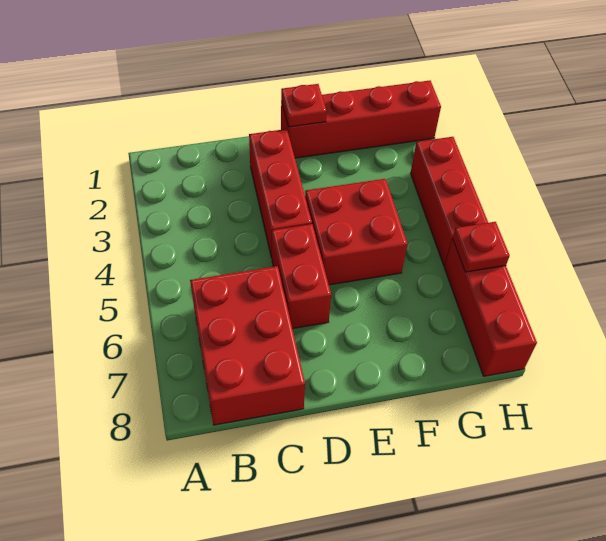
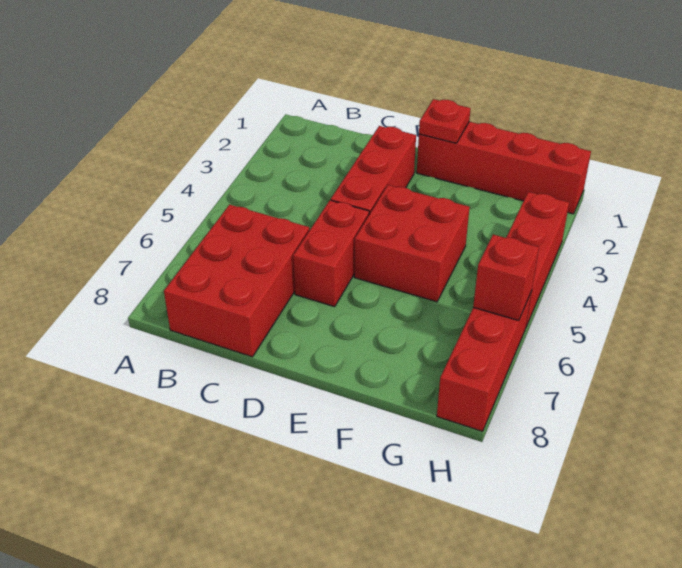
red plate H6 level 2 -> red brick H6 level 2

